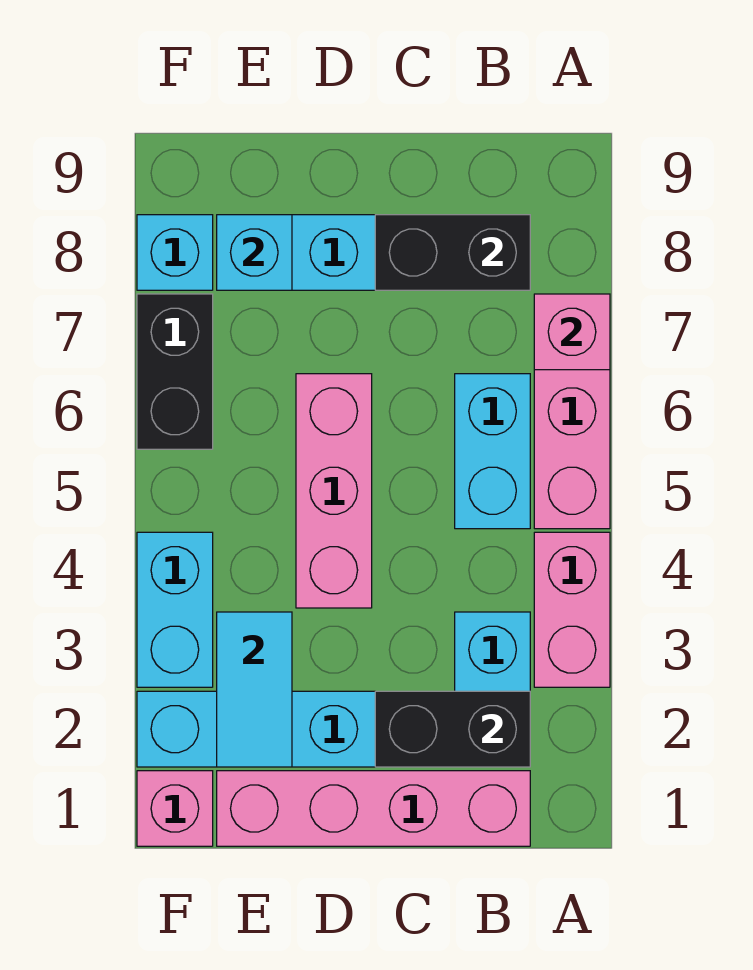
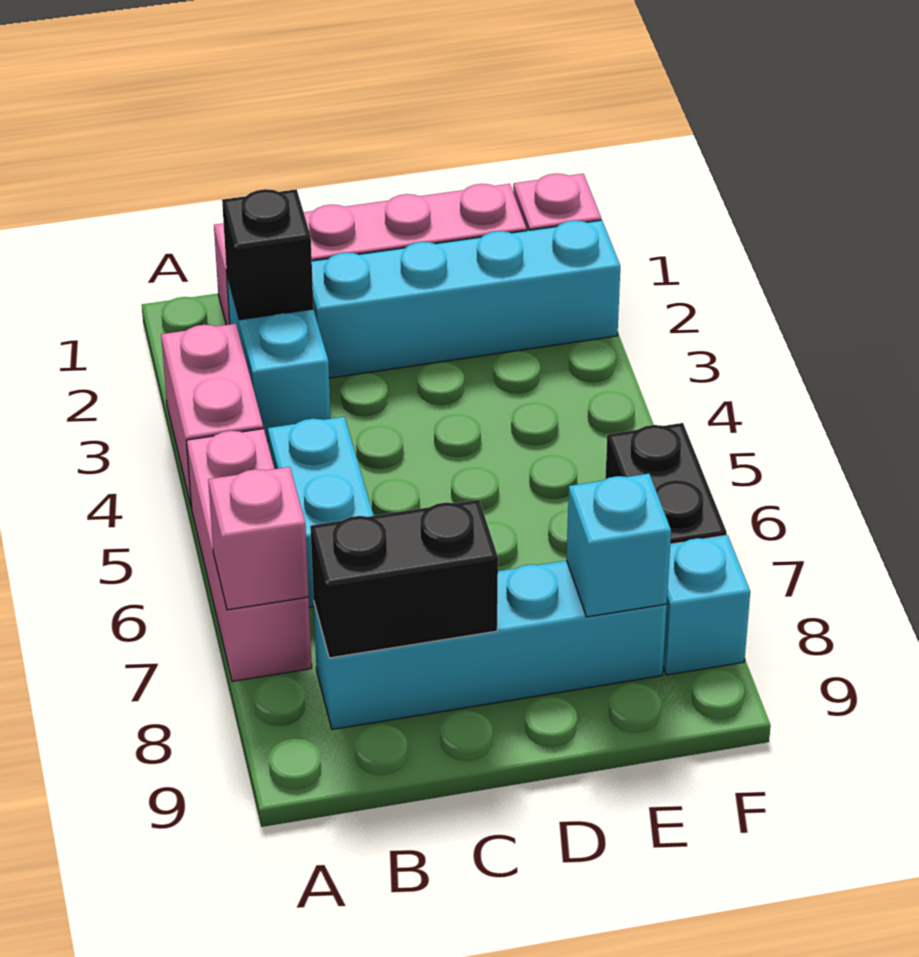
black brick B2:C2 level 2 -> black brick B2 level 2
pink brick D4:D6 level 1 -> none
cyan tile E2:E3 level 2 -> none
cyan brick F3:F4 level 1 -> none

